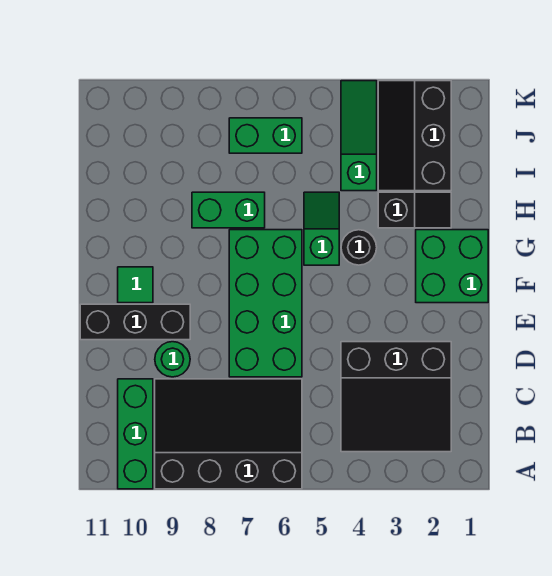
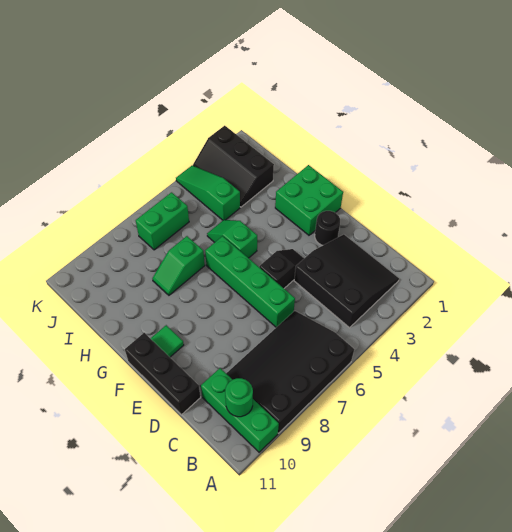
black slope B2:D4 level 1 top D -> black slope B2:D4 level 1 top 4
green brick D6:G7 level 1 -> green brick D6:G6 level 1
green round brick D9 level 1 -> green round brick B10 level 2
black brick E9:E11 level 1 -> black brick D11:F11 level 1
black round brick G4 level 1 -> black round brick E2 level 1
black slope H2:H3 level 1 top 3 -> black slope E4:E5 level 1 top 5
green brick H7:H8 level 1 -> green slope H7:H8 level 1 top 7

